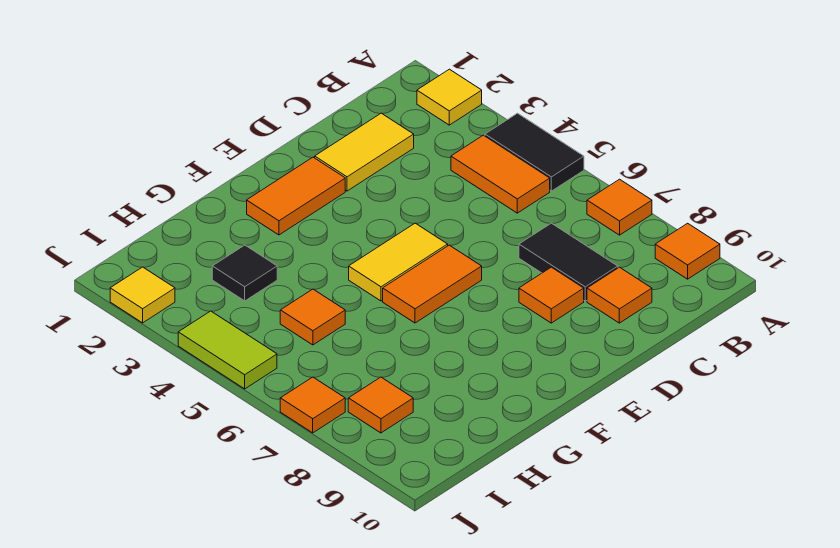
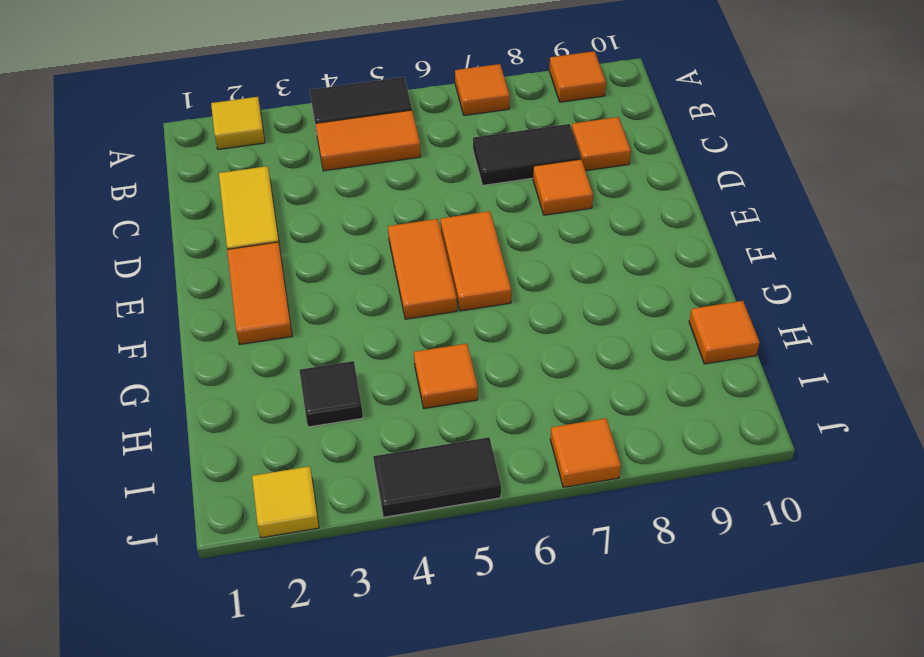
yellow tile E5:F5 level 1 -> orange tile E5:F5 level 1
orange tile I8 level 1 -> orange tile H10 level 1
lime tile J4:J5 level 1 -> black tile J4:J5 level 1

